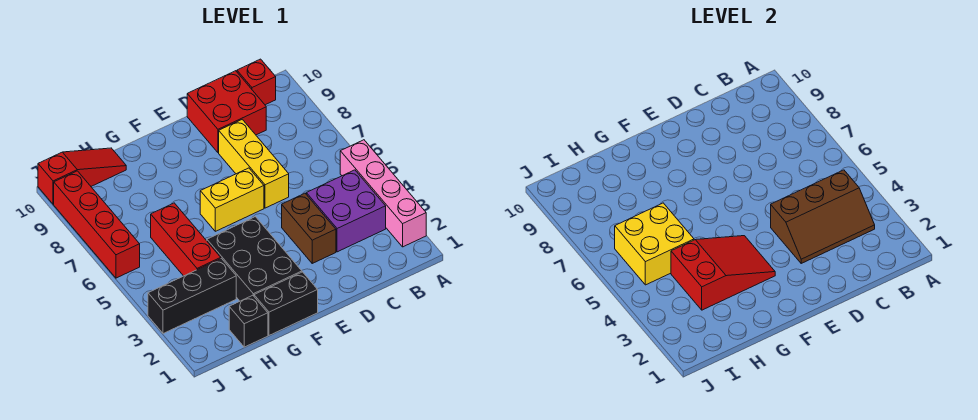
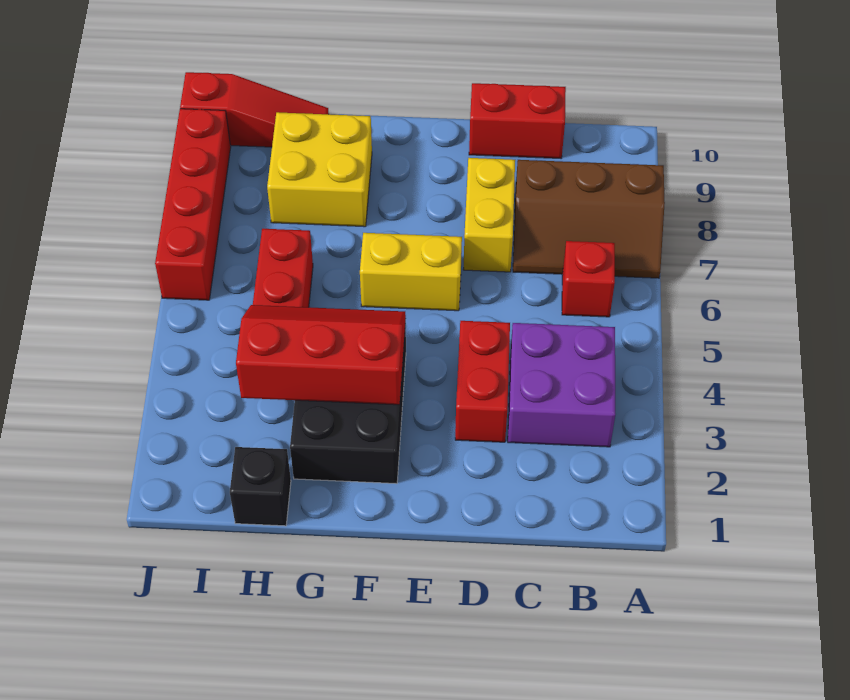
pink brick A2:A5 level 1 -> none
brown slope B3:D4 level 2 top 4 -> brown slope A7:C8 level 1 top 8
red brick B10 level 1 -> red brick B6 level 1
red brick C9:D10 level 1 -> red brick C10:D10 level 1
brown brick D3:D4 level 1 -> red brick D3:D4 level 1
yellow brick D6:D8 level 1 -> yellow brick D7:D8 level 1
black brick F1:G1 level 1 -> none
red slope F3:H4 level 2 top H -> red slope F3:H4 level 2 top 3
black brick H3:J3 level 1 -> none
yellow brick H5:I6 level 2 -> yellow brick G8:H9 level 1

